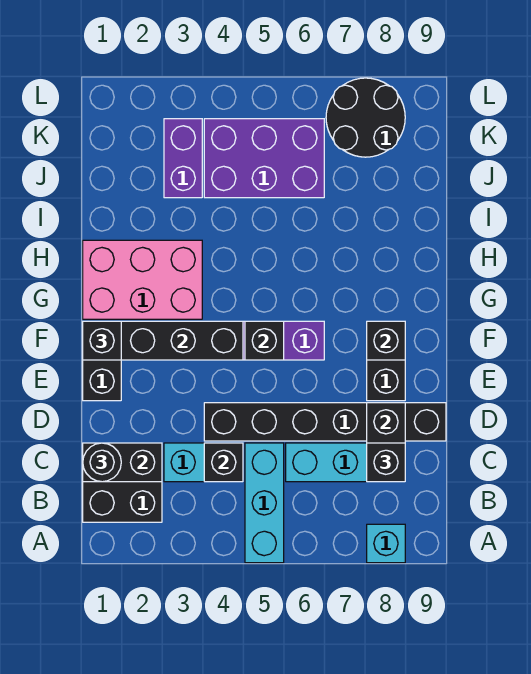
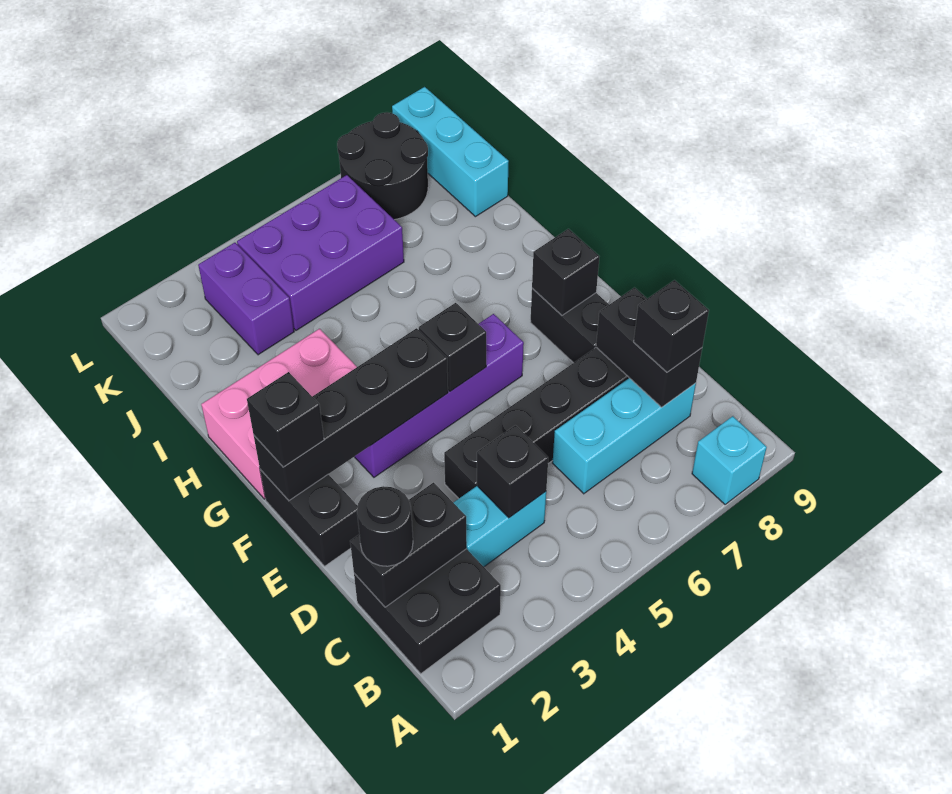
cyan brick A5:C5 level 1 -> cyan brick J9:L9 level 1

